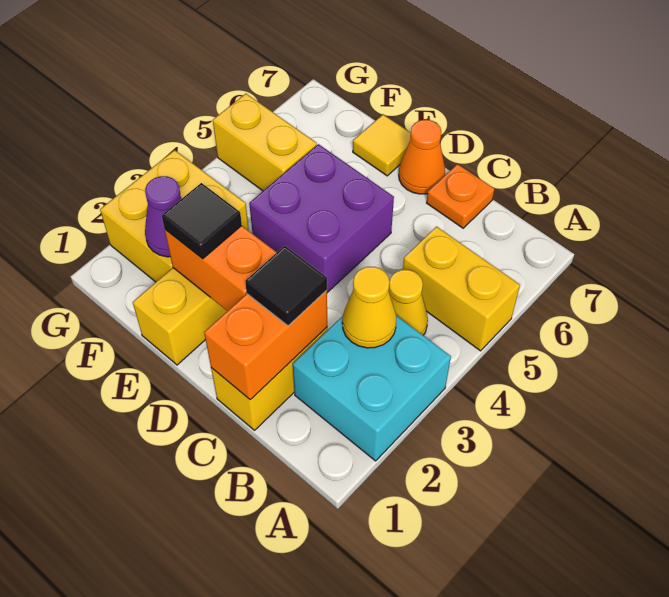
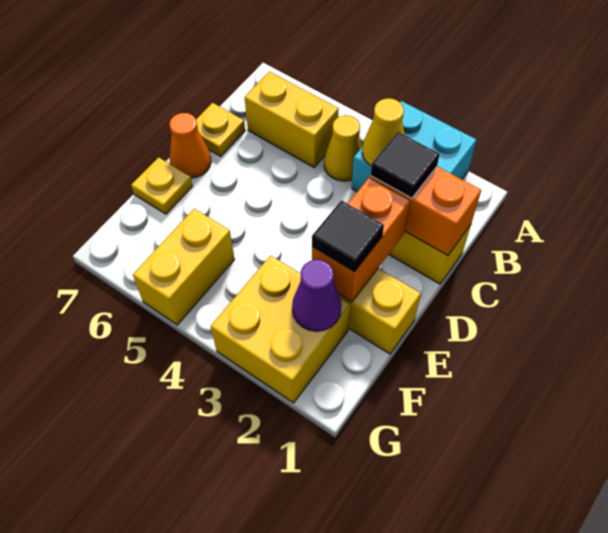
yellow brick A5:B5 level 1 -> yellow brick B5:B6 level 1
orange plate C7 level 1 -> yellow plate C7 level 1
purple brick D4:E5 level 1 -> none
yellow tile E7 level 1 -> yellow plate E7 level 1

